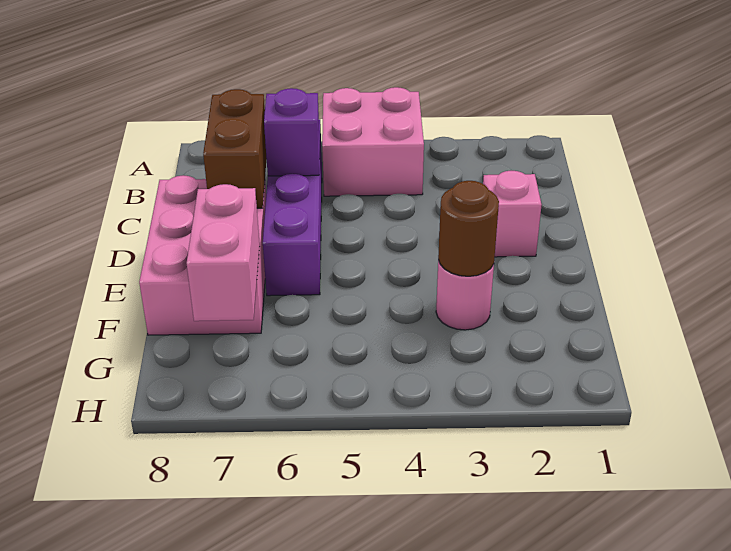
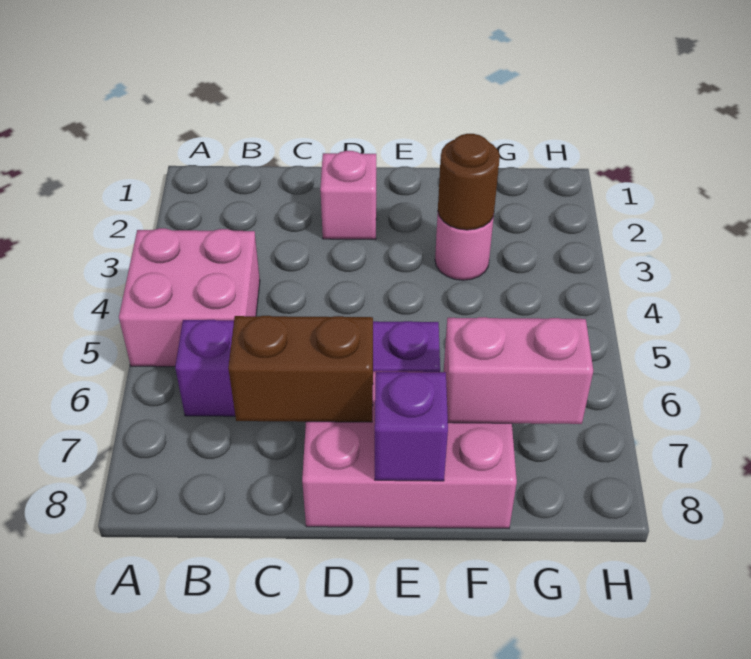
purple brick C6 level 2 -> purple brick E8 level 2

